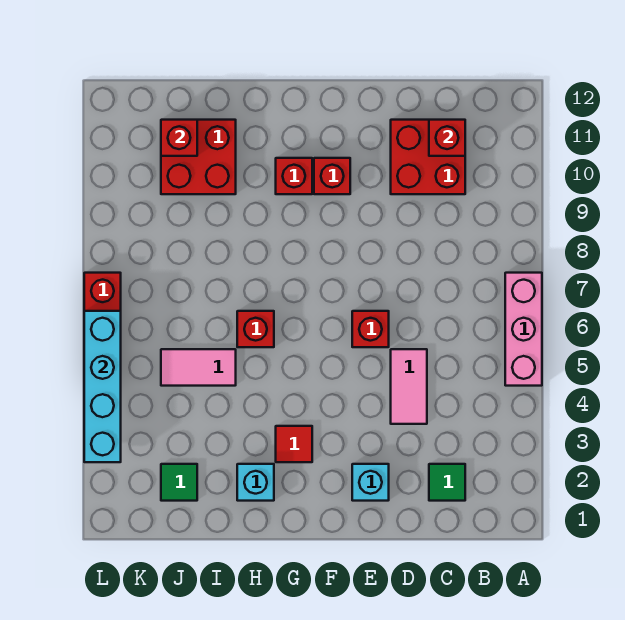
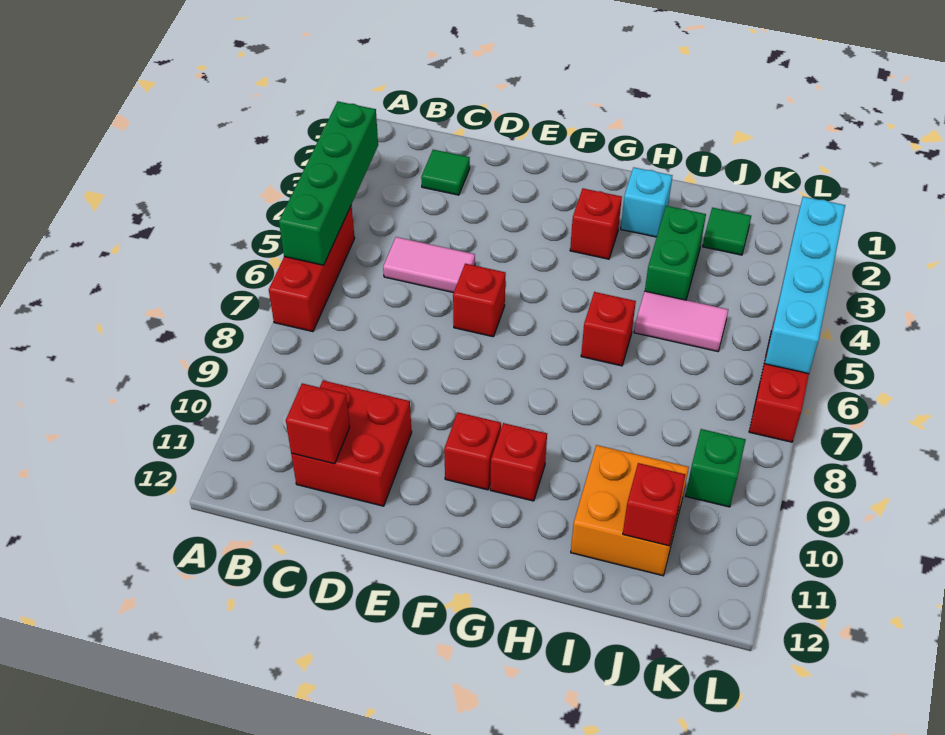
none -> green brick A3:A6 level 2
pink brick A5:A7 level 1 -> red brick A5:A7 level 1
pink tile D4:D5 level 1 -> pink tile C5:D5 level 1
cyan brick E2 level 1 -> none
red tile G3 level 1 -> red brick G3 level 1
none -> green brick I3:I4 level 1
red brick I10:J11 level 1 -> orange brick I10:J11 level 1
none -> green brick K9 level 1

